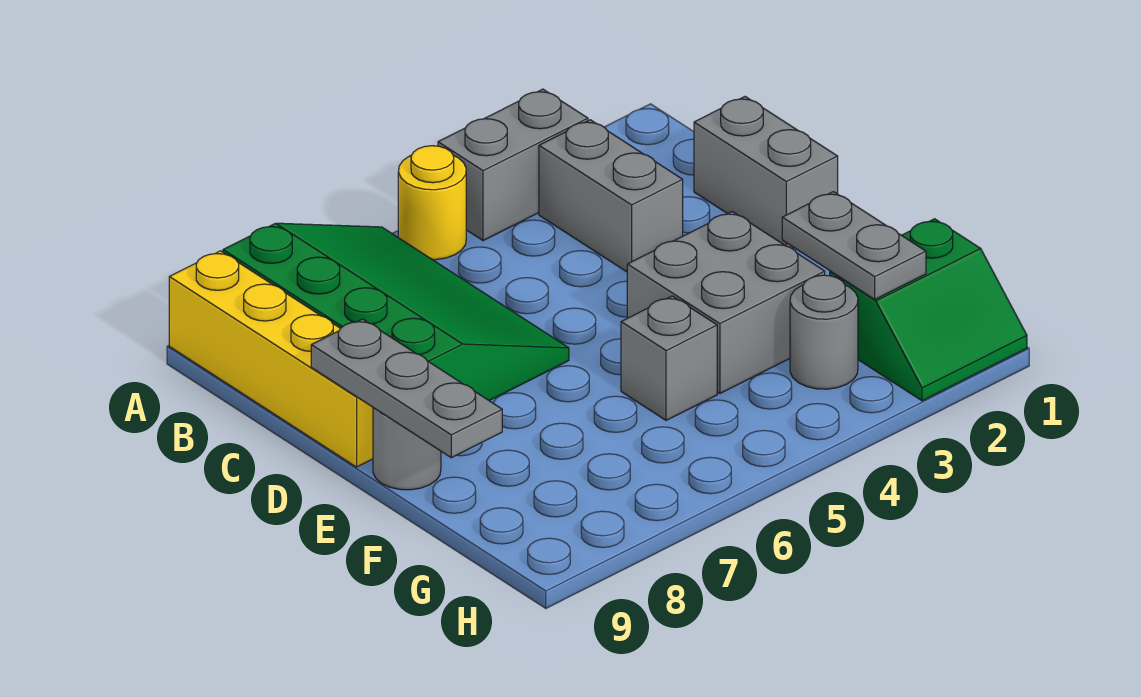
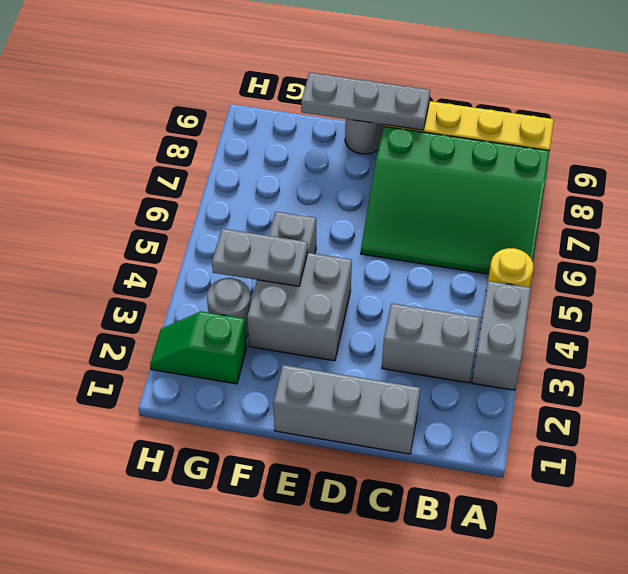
grey brick C1:D1 level 1 -> grey brick C1:E1 level 1
grey plate F2:G2 level 2 -> grey plate F4:G4 level 2
green slope G1:H2 level 1 top G -> green slope G2:H2 level 1 top G

